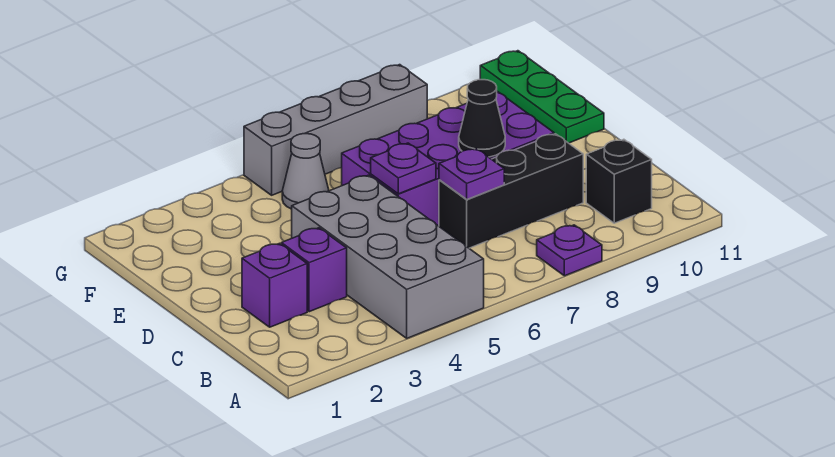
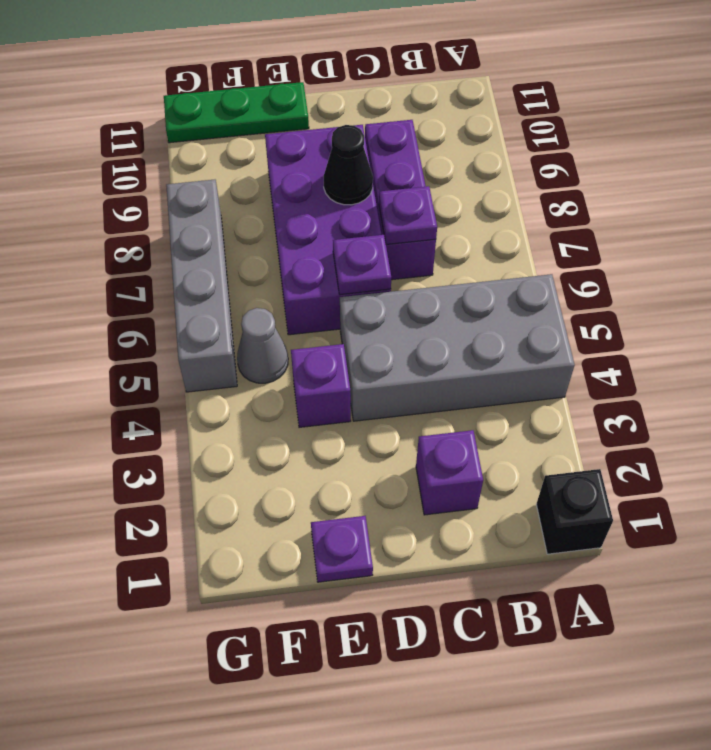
purple plate A8 level 1 -> purple plate E1 level 1
black brick B10 level 1 -> black brick A1 level 1
purple brick C3 level 1 -> purple brick E4 level 1
black brick C7:C9 level 1 -> purple brick C7:C9 level 1

